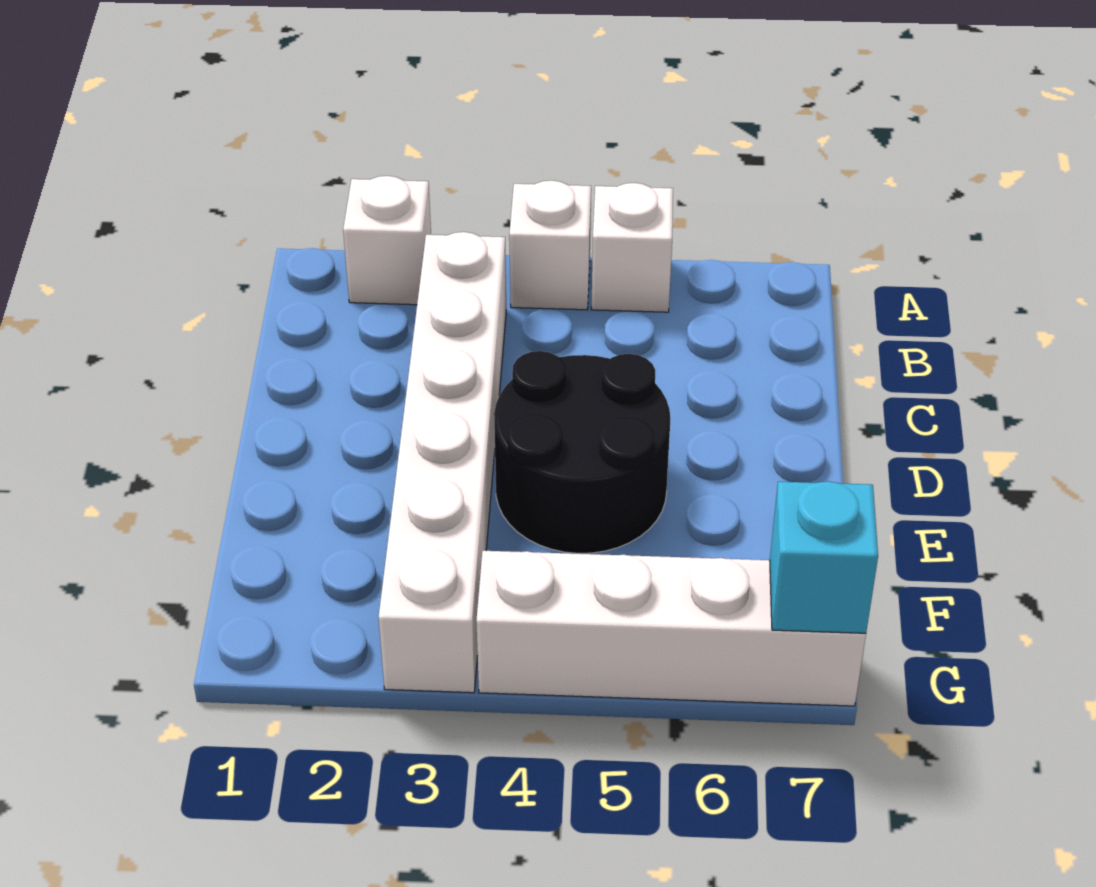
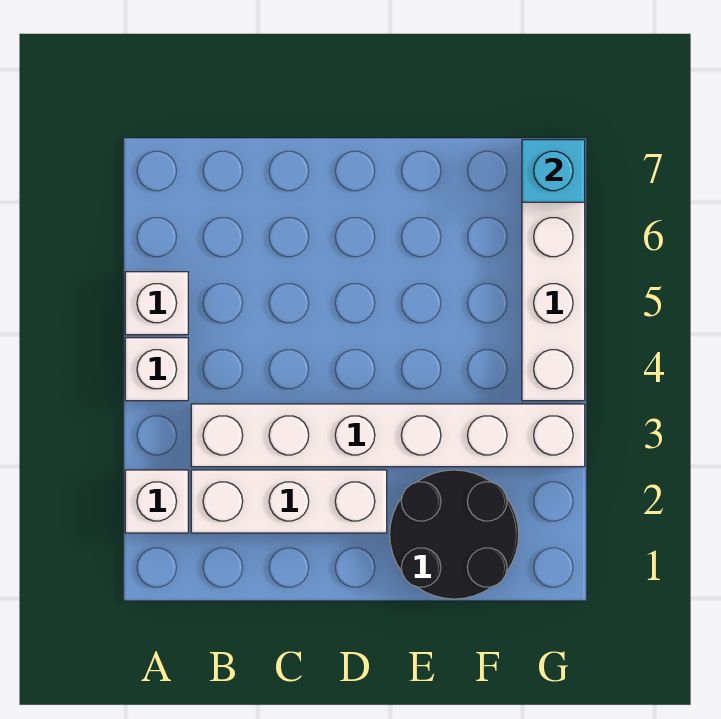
none -> white brick B2:D2 level 1
black round brick D4:E5 level 1 -> black round brick E1:F2 level 1

